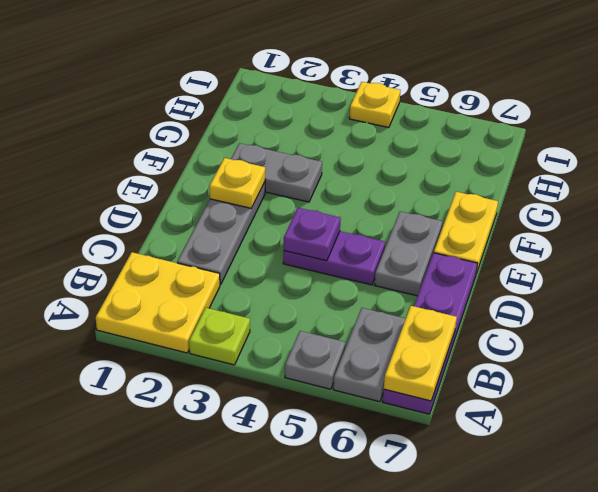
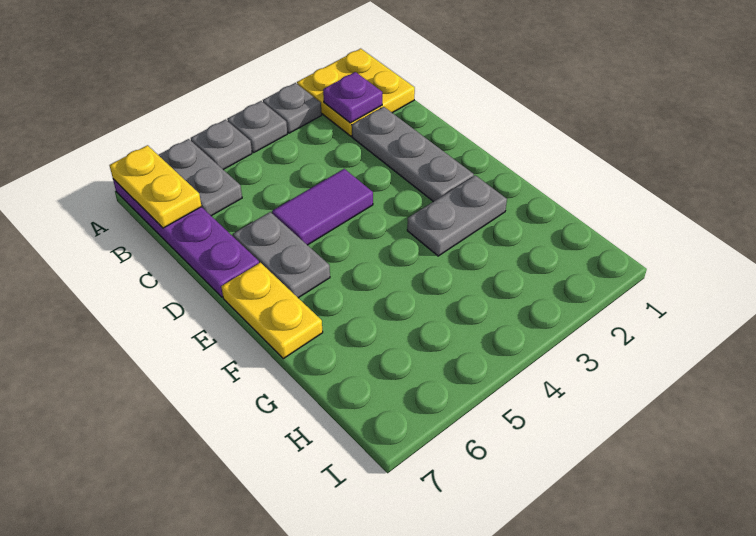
lime plate A3 level 1 -> grey plate A3 level 1
none -> grey plate A4 level 1
purple plate D4:D5 level 1 -> purple tile D4:D5 level 1
purple plate D4 level 2 -> purple plate B2 level 2
yellow plate E2 level 2 -> none
yellow plate I4 level 1 -> none

